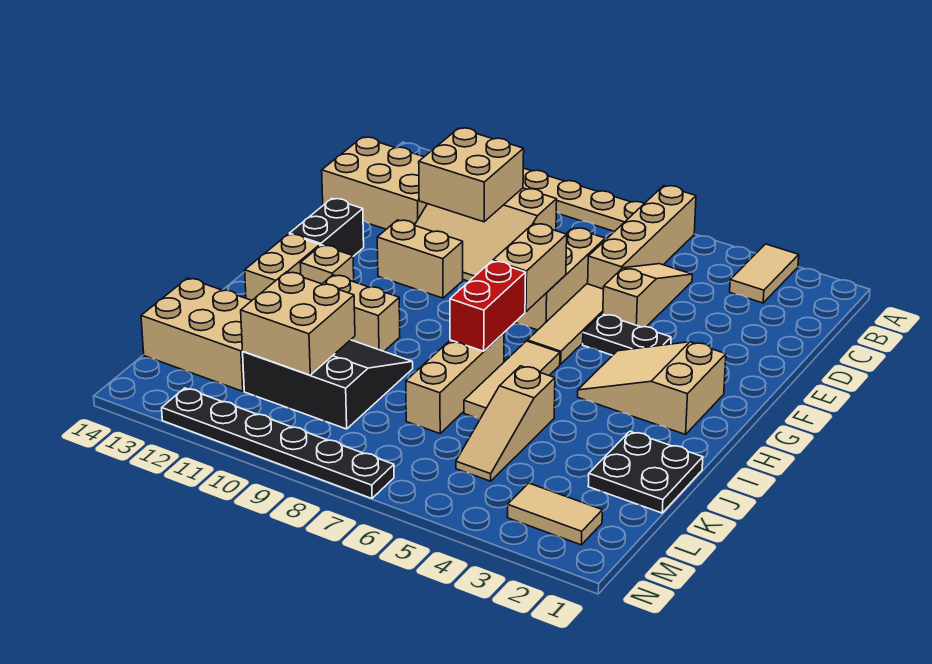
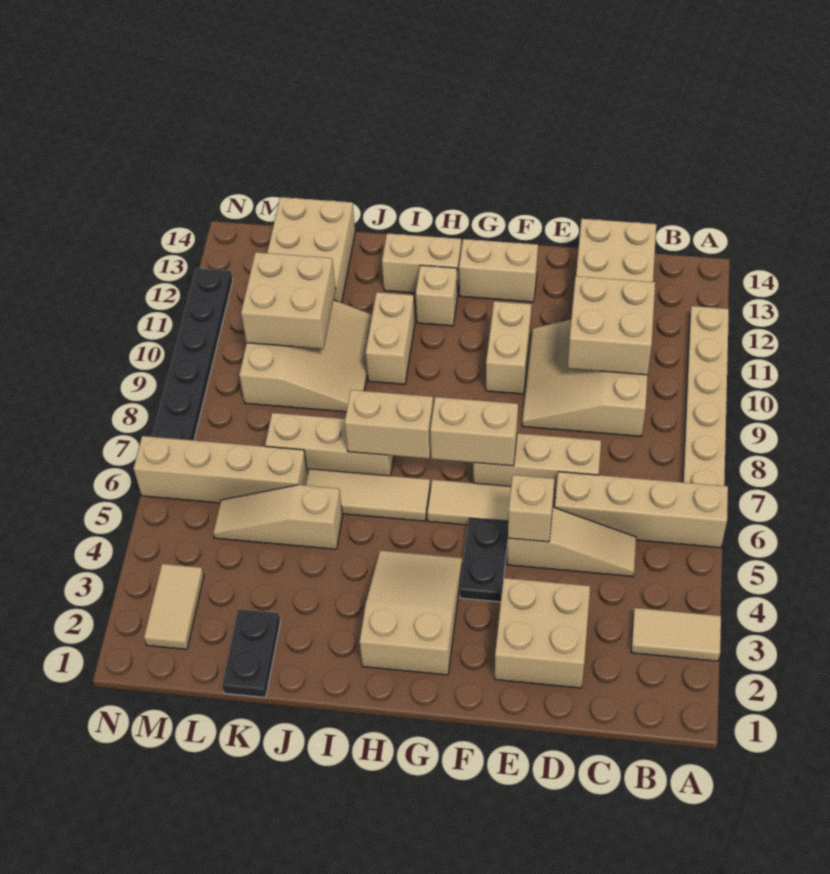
none -> tan brick D2:E3 level 1
none -> tan brick E5 level 2
black brick F13:G13 level 1 -> tan brick F13:G13 level 1
red brick H7:I7 level 2 -> tan brick H7:I7 level 2
black plate J1:K2 level 1 -> black plate K1:K2 level 1
black slope J9:L11 level 1 top L -> tan slope J9:L11 level 1 top L
none -> tan brick K6:N6 level 1

